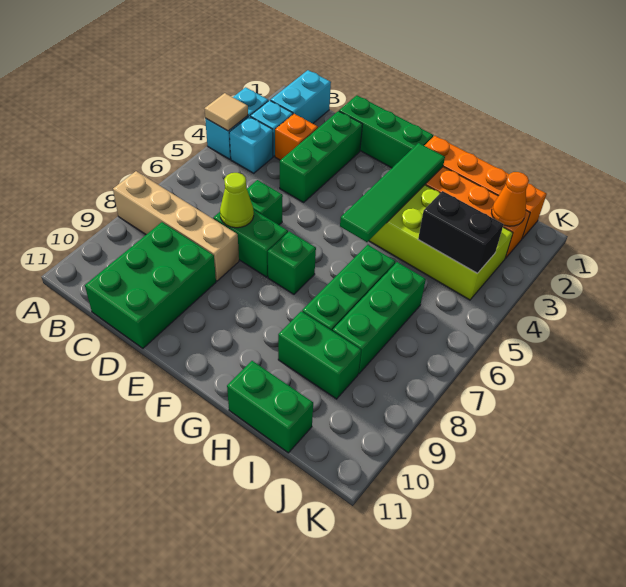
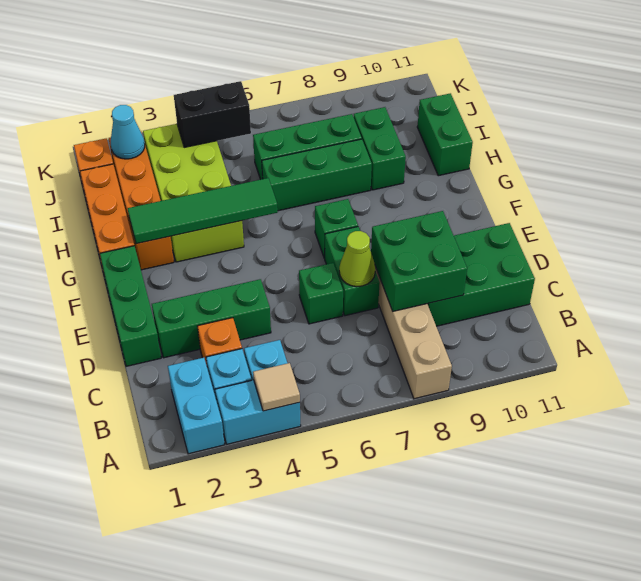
cyan brick B1:B2 level 1 -> cyan brick A2:B2 level 1
none -> green brick C8:D9 level 2
black brick I4:J4 level 2 -> black brick J4:J5 level 2
orange cone J2 level 2 -> cyan cone J2 level 2

